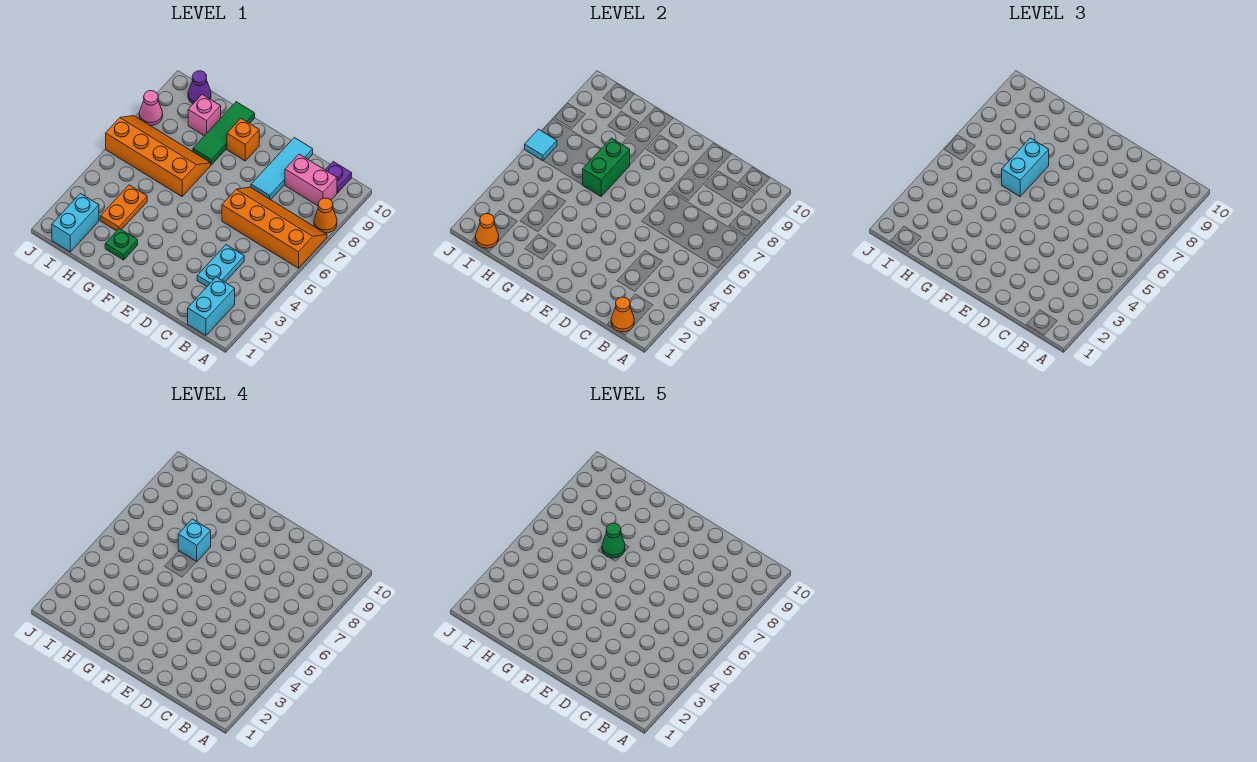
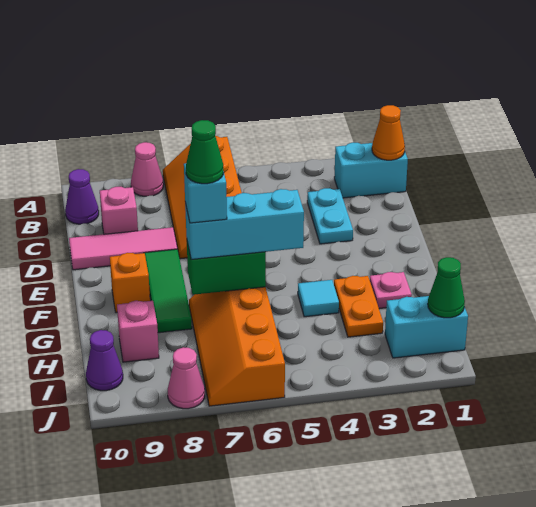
orange cone A8 level 1 -> pink cone A8 level 1
pink brick B9:C9 level 1 -> pink brick C9 level 1
purple plate B10 level 1 -> purple cone B10 level 1
cyan plate C3:C4 level 1 -> cyan plate C3:D3 level 1
cyan tile D8:D10 level 1 -> pink tile D8:D10 level 1
green plate G2 level 1 -> pink plate G2 level 1
cyan brick G6:G7 level 3 -> cyan brick G5:G7 level 3
green tile G8:G10 level 1 -> green tile E8:G8 level 1
orange plate H3:H4 level 1 -> orange plate G3:H3 level 1
orange cone I1 level 2 -> green cone I1 level 2
cyan tile J6 level 2 -> cyan tile G4 level 1

